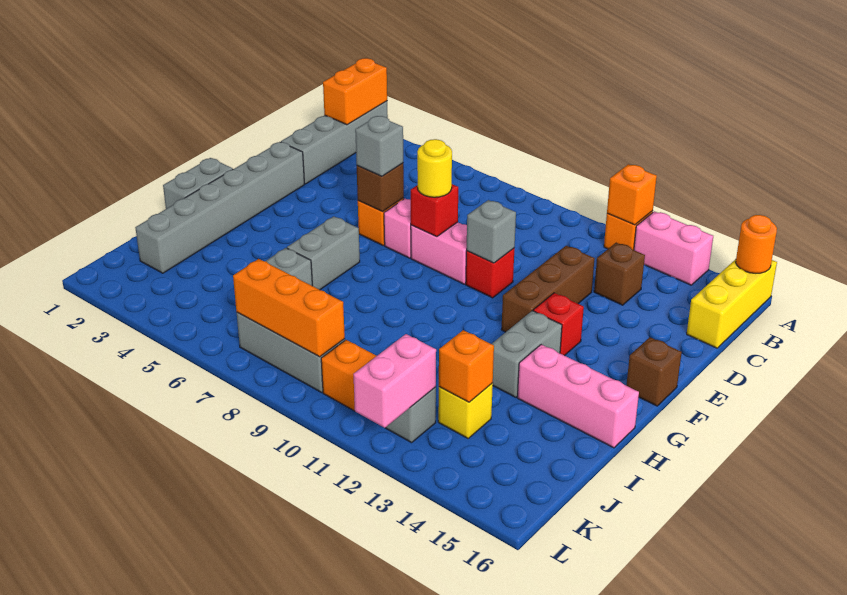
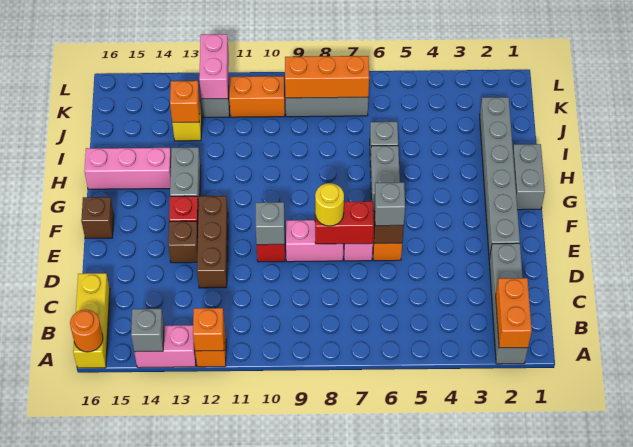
none -> grey brick A14 level 2
brown brick C13 level 1 -> brown brick E13 level 1
red brick E8 level 2 -> red brick E7:E8 level 2

